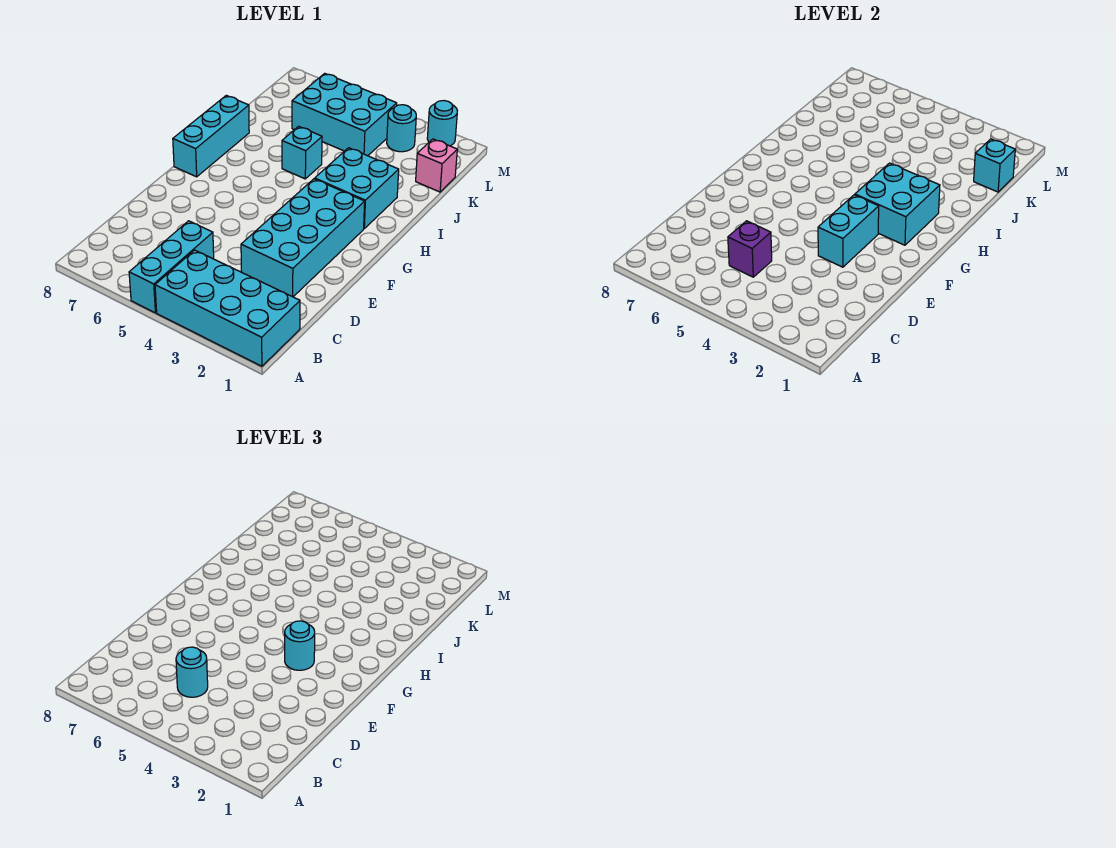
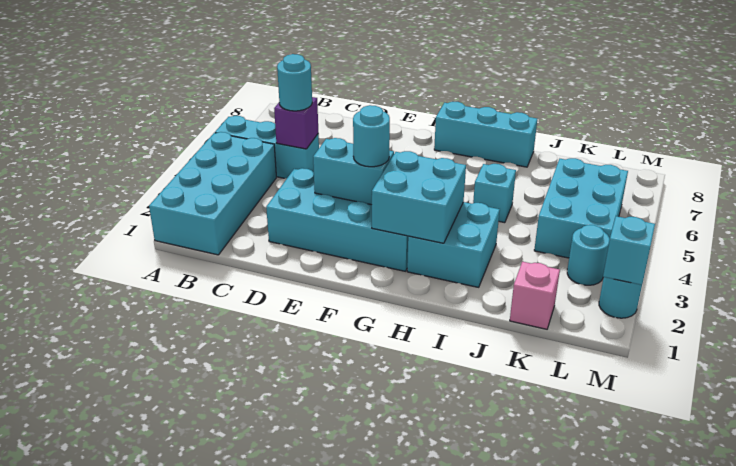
cyan brick K1 level 2 -> cyan brick M2 level 2

